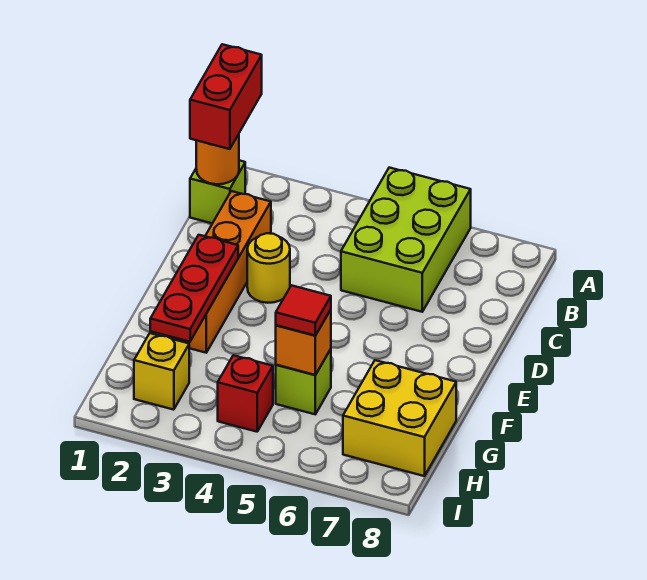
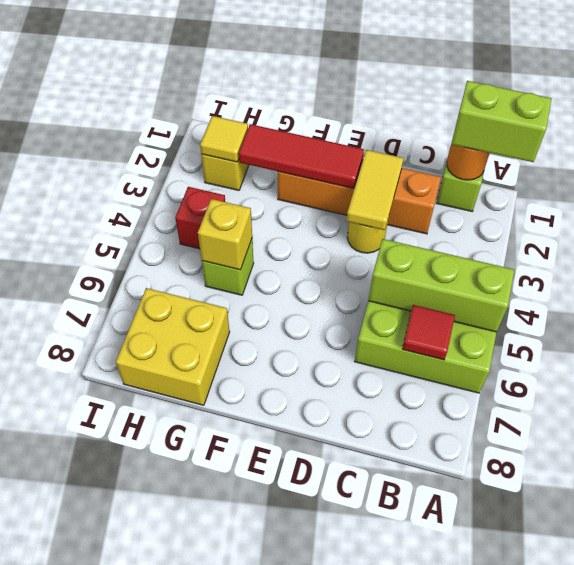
red brick A1:B1 level 3 -> lime brick A1:B1 level 3
none -> lime brick A5:C5 level 2
none -> yellow tile D2:D3 level 2
red plate E2:G2 level 2 -> red tile E2:G2 level 2
orange brick G5 level 2 -> yellow brick G5 level 2
red tile G5 level 3 -> red tile B6 level 2
none -> yellow tile H2 level 2

